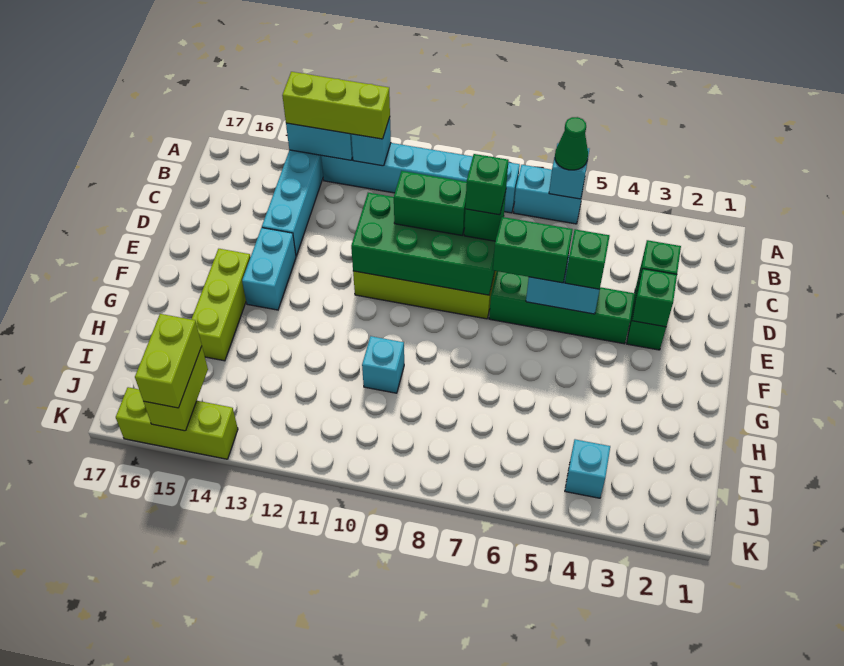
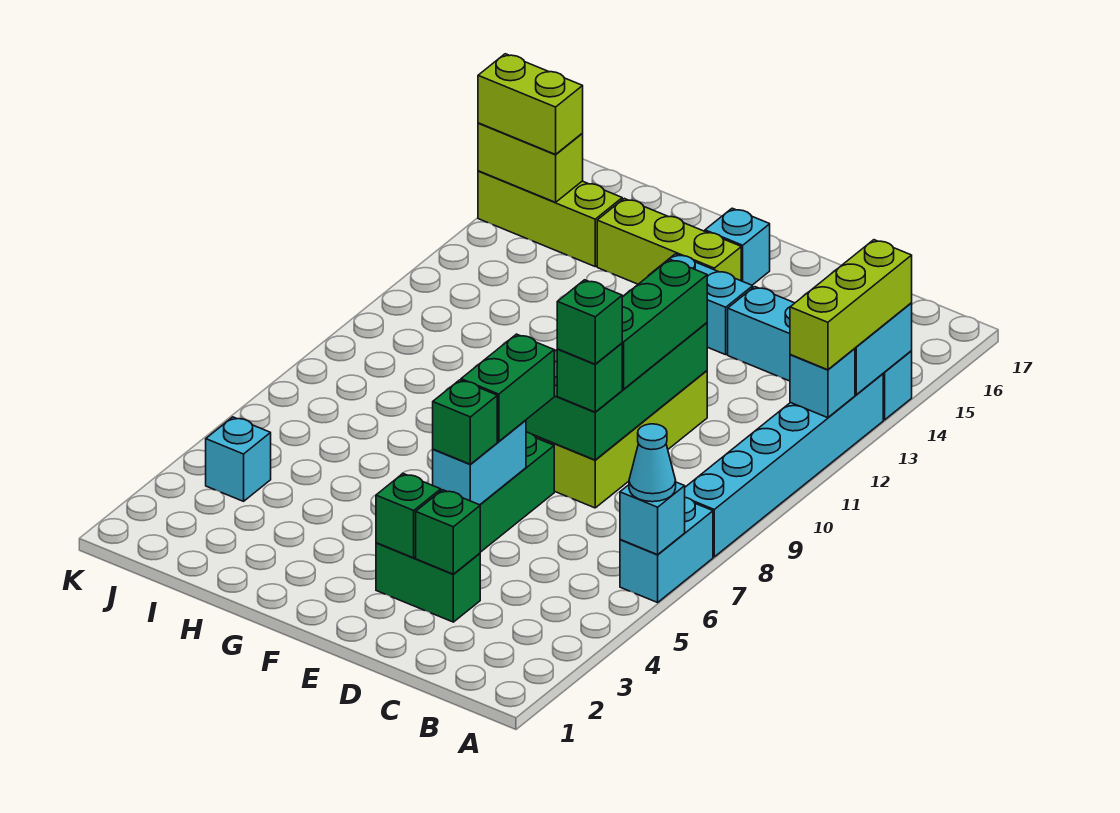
green cone A6 level 3 -> cyan cone A6 level 3
green brick D9:D10 level 3 -> green brick D9:D11 level 3
cyan brick H10 level 1 -> cyan brick F16 level 1
lime brick K14:K16 level 1 -> lime brick I15:K15 level 1

